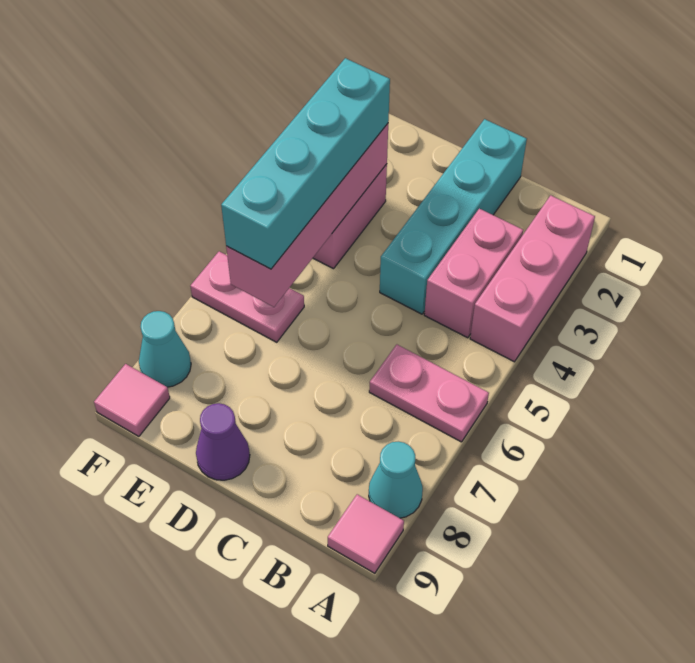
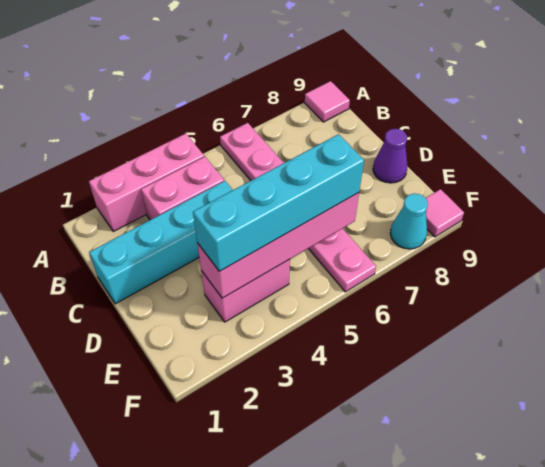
cyan cone A8 level 1 -> none

